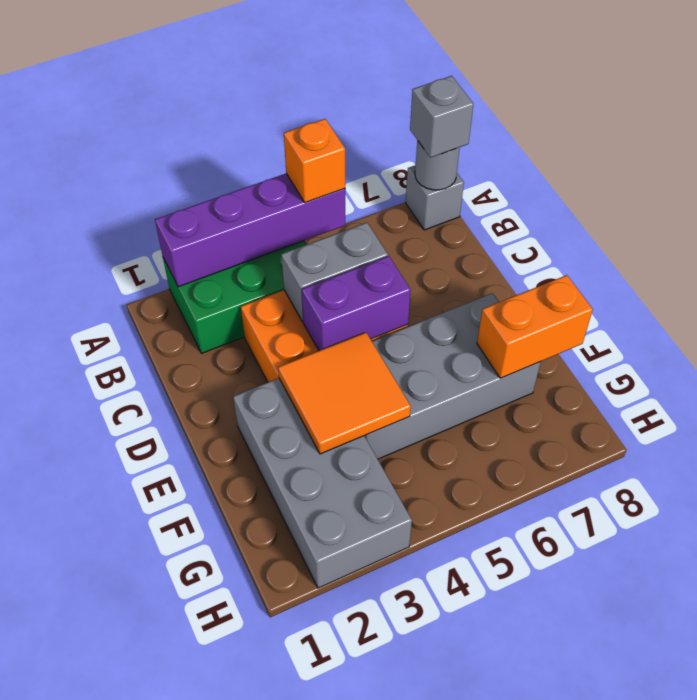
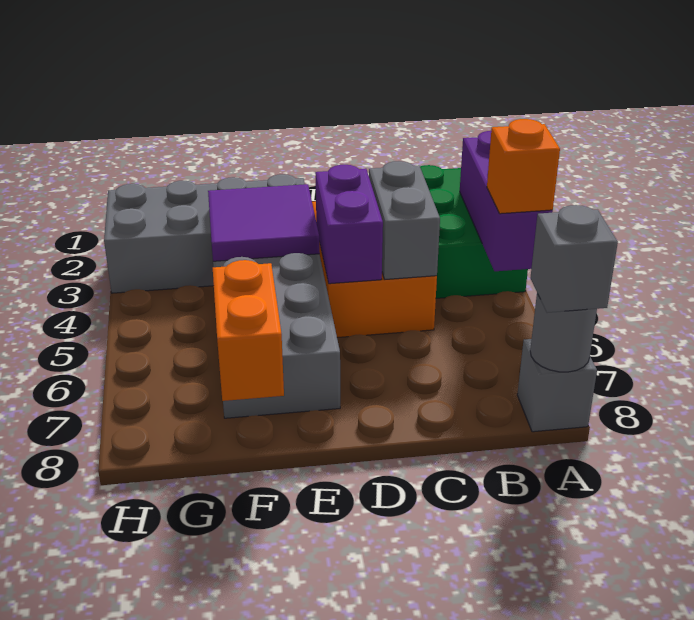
purple brick A2:A5 level 2 -> purple brick A3:A5 level 2
orange tile E3:F4 level 2 -> purple tile E3:F4 level 2

